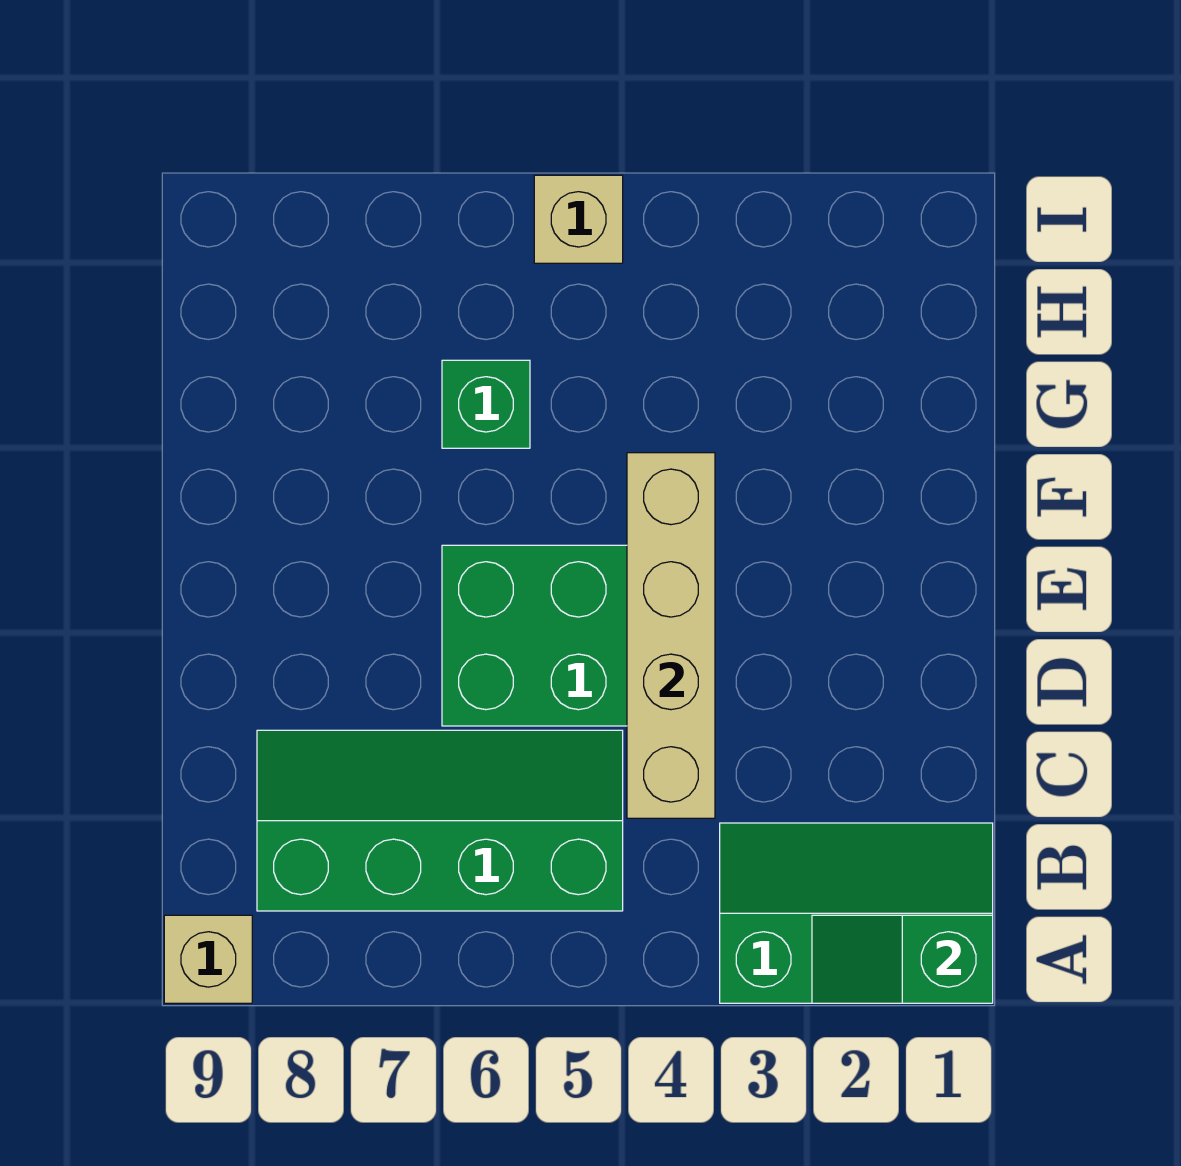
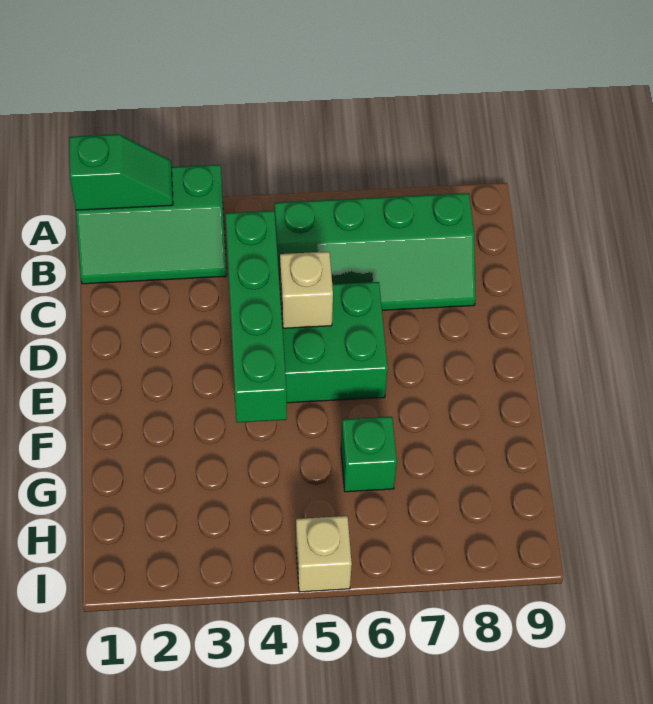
tan brick A9 level 1 -> tan brick D5 level 2
tan brick C4:F4 level 2 -> green brick C4:F4 level 2

